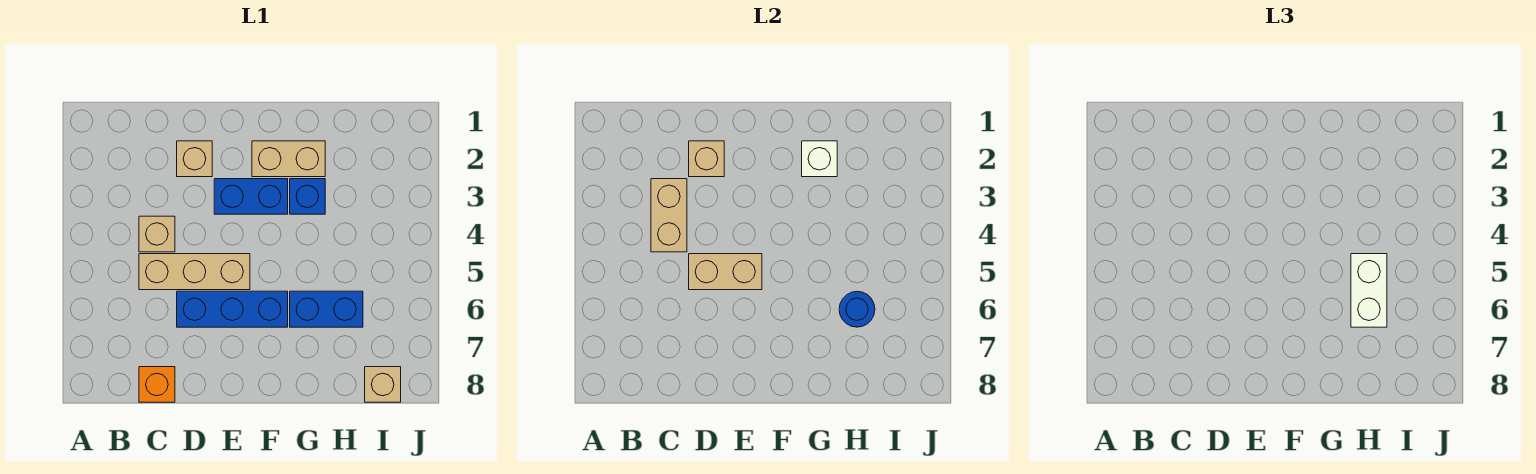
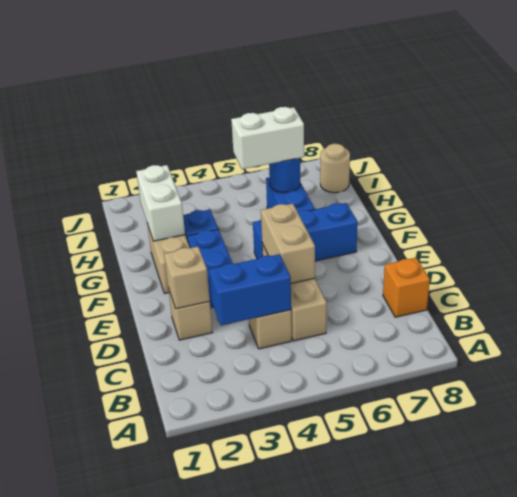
tan brick C3:C4 level 2 -> blue brick C3:C4 level 2
blue brick D6:F6 level 1 -> blue brick F5:F7 level 1
white brick G2 level 2 -> white brick G2:H2 level 2
tan brick I8 level 1 -> tan round brick I8 level 1

